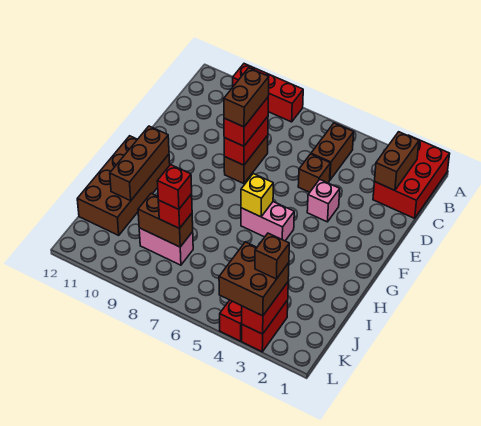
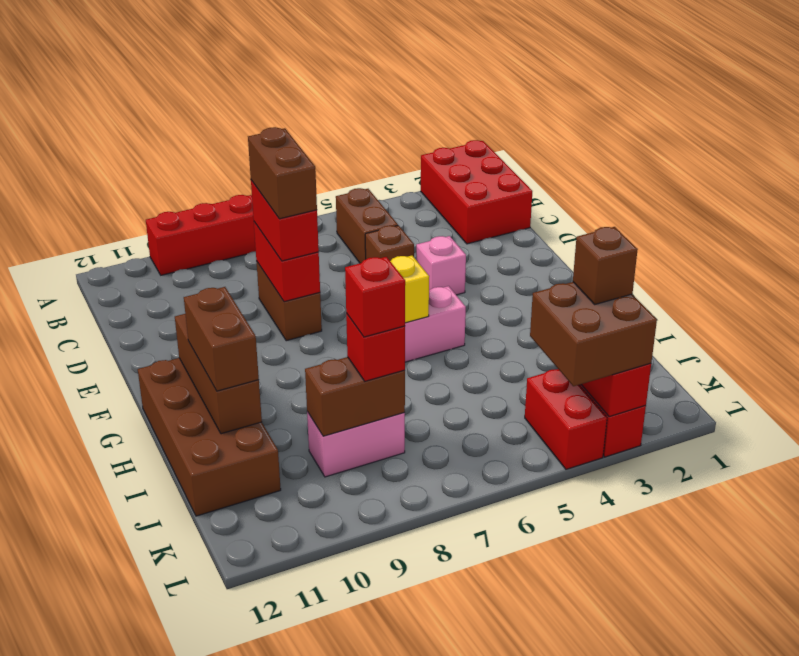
brown brick B2:C2 level 2 -> brown brick H11:I11 level 3

